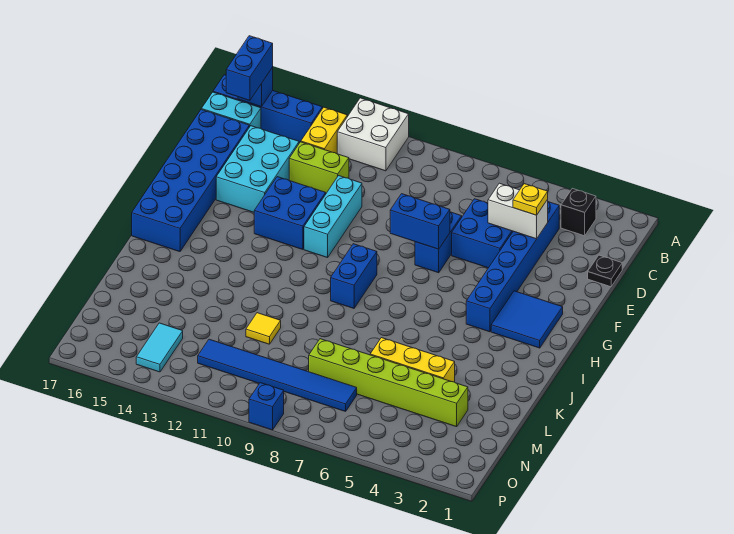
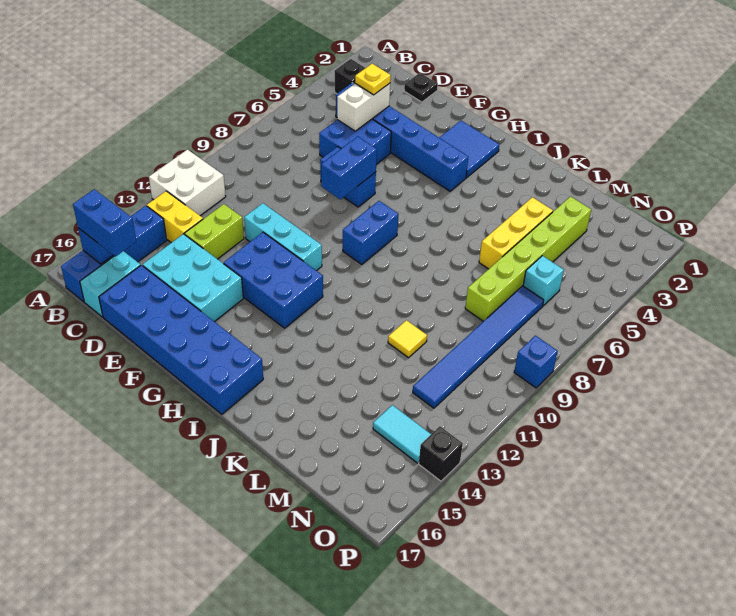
blue brick F12:G13 level 1 -> blue brick F12:H13 level 1
blue brick H9:I9 level 1 -> blue brick H8:H9 level 1
none -> cyan brick N6 level 1
none -> black brick P14 level 1

